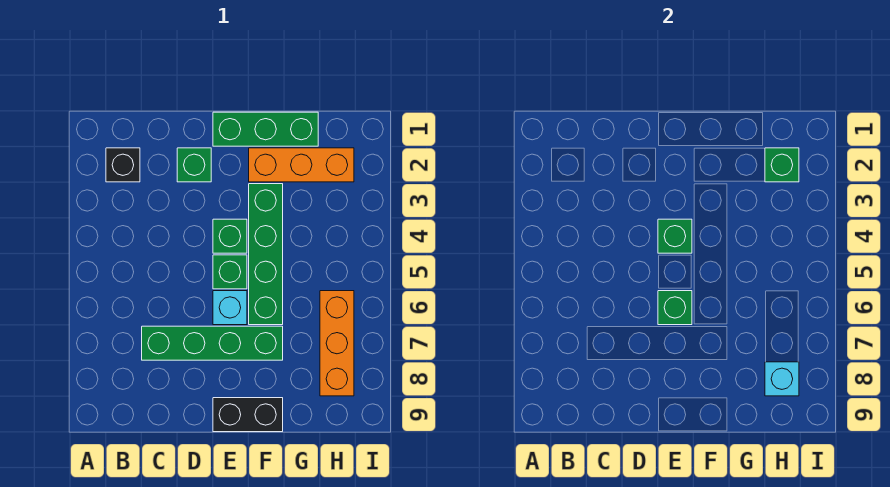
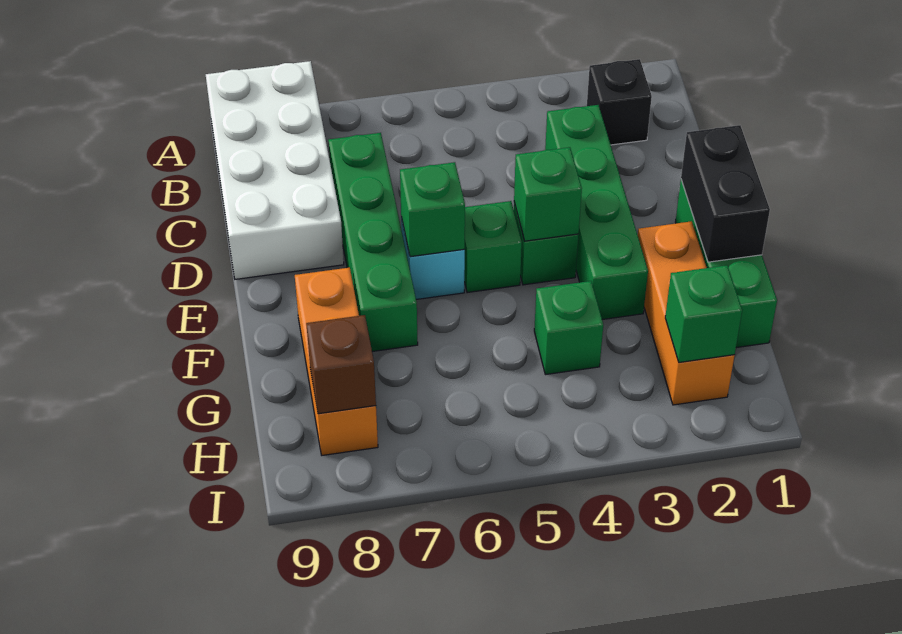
none -> white brick A8:D9 level 1
green brick D2 level 1 -> green brick G4 level 1
black brick E9:F9 level 1 -> black brick E1:F1 level 2
green brick F3:F6 level 1 -> green brick C3:F3 level 1
orange brick H6:H8 level 1 -> orange brick F8:H8 level 1
cyan brick H8 level 2 -> brown brick H8 level 2

